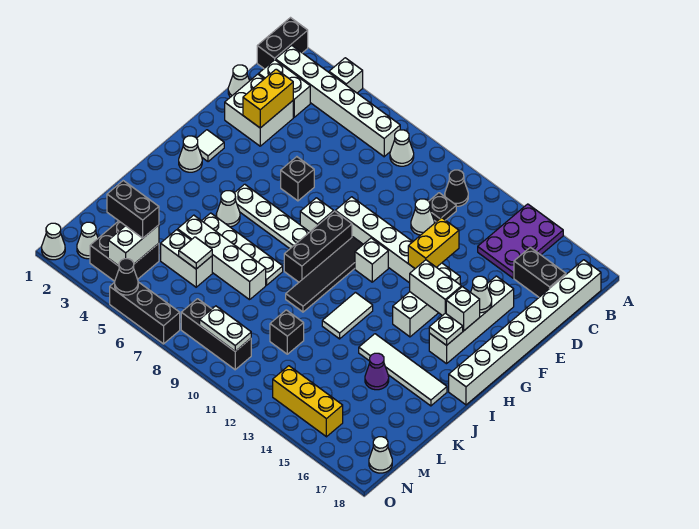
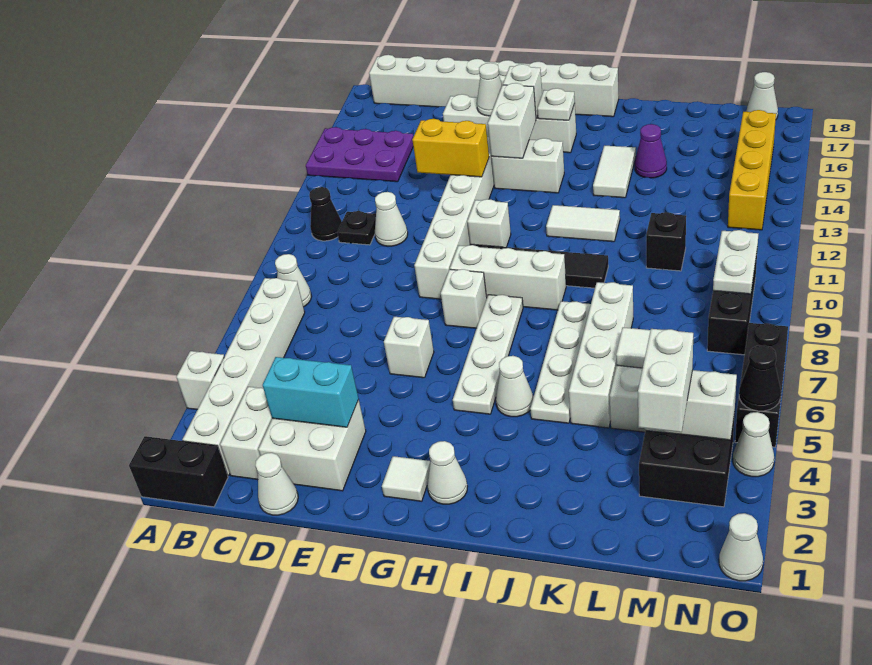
black brick C16:C17 level 1 -> none
yellow brick D3:E3 level 2 -> cyan brick D3:E3 level 2
black brick F6 level 1 -> white brick F6 level 1
black brick G9:I9 level 1 -> white brick G9:I9 level 1
white tile J14:J17 level 1 -> white tile J14:J15 level 1
black brick M3:M4 level 3 -> white brick M3:M4 level 3
white cone N2 level 1 -> white cone O4 level 1
yellow brick N13:N15 level 1 -> yellow brick N13:N16 level 1

